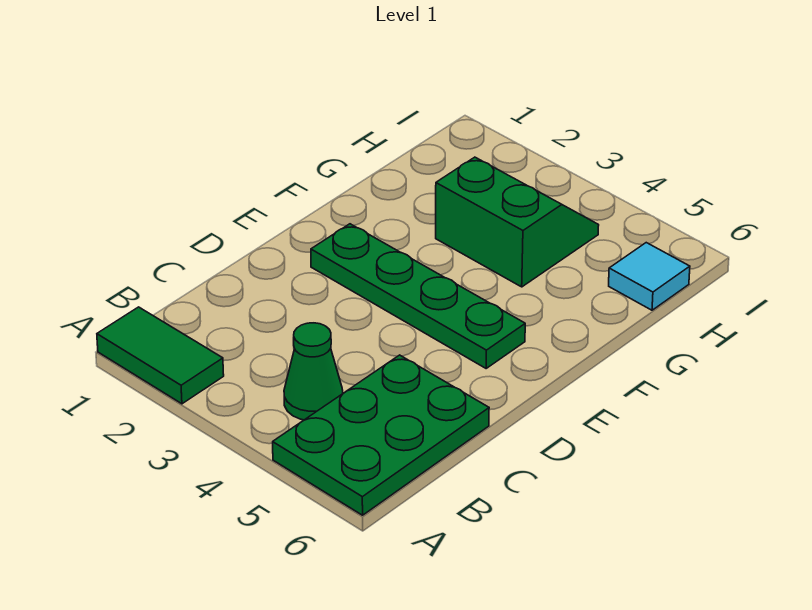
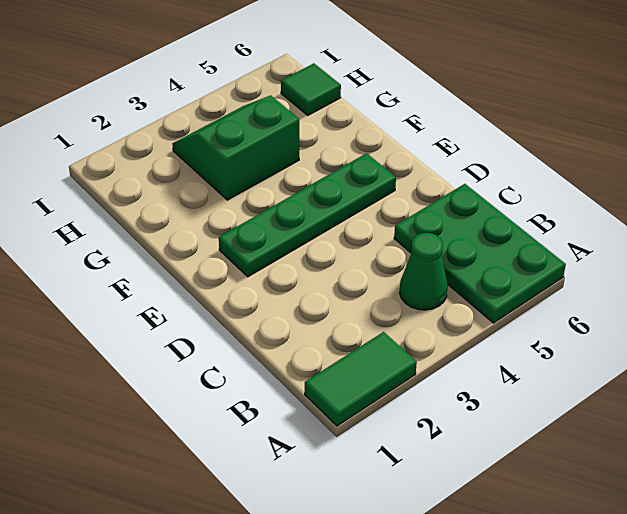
cyan tile H6 level 1 -> green tile H6 level 1

